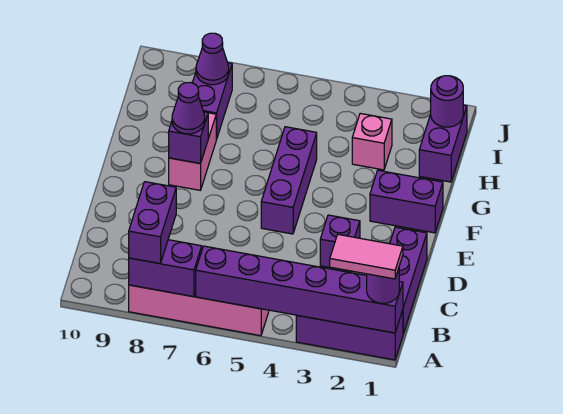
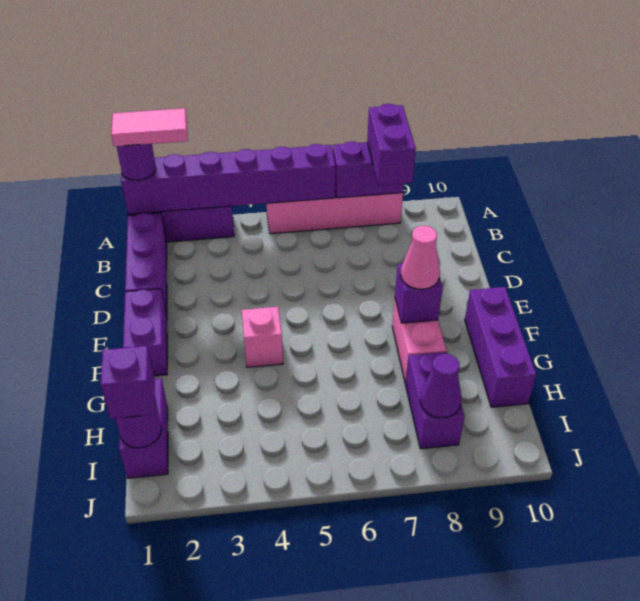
purple brick D3 level 1 -> purple brick I1 level 3
purple brick E5:G5 level 1 -> purple brick F10:H10 level 1
purple brick F1:F2 level 1 -> purple brick E1:F1 level 1
purple cone F8 level 3 -> pink cone F8 level 3
pink brick H3 level 1 -> pink brick F4 level 1

